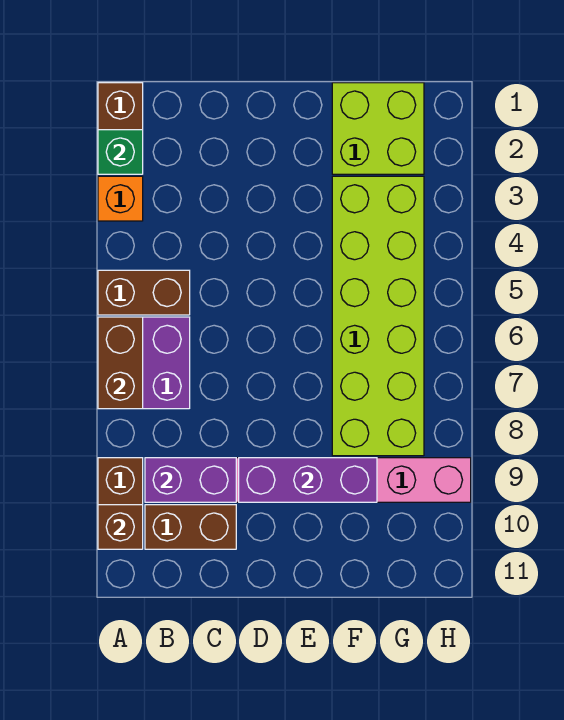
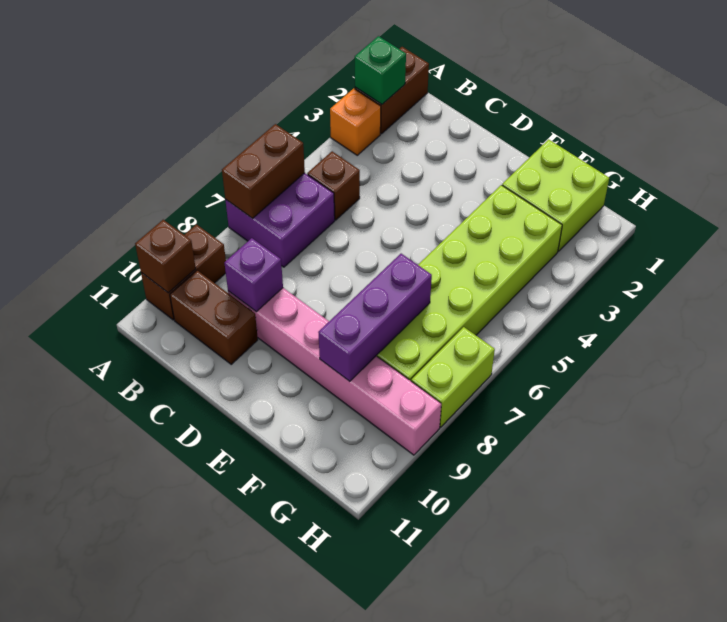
brown brick A5:B5 level 1 -> brown brick B5 level 1
purple brick B9:C9 level 2 -> purple brick C9 level 2
purple brick D9:F9 level 2 -> purple brick F7:F9 level 2
none -> lime brick H7:H8 level 1

